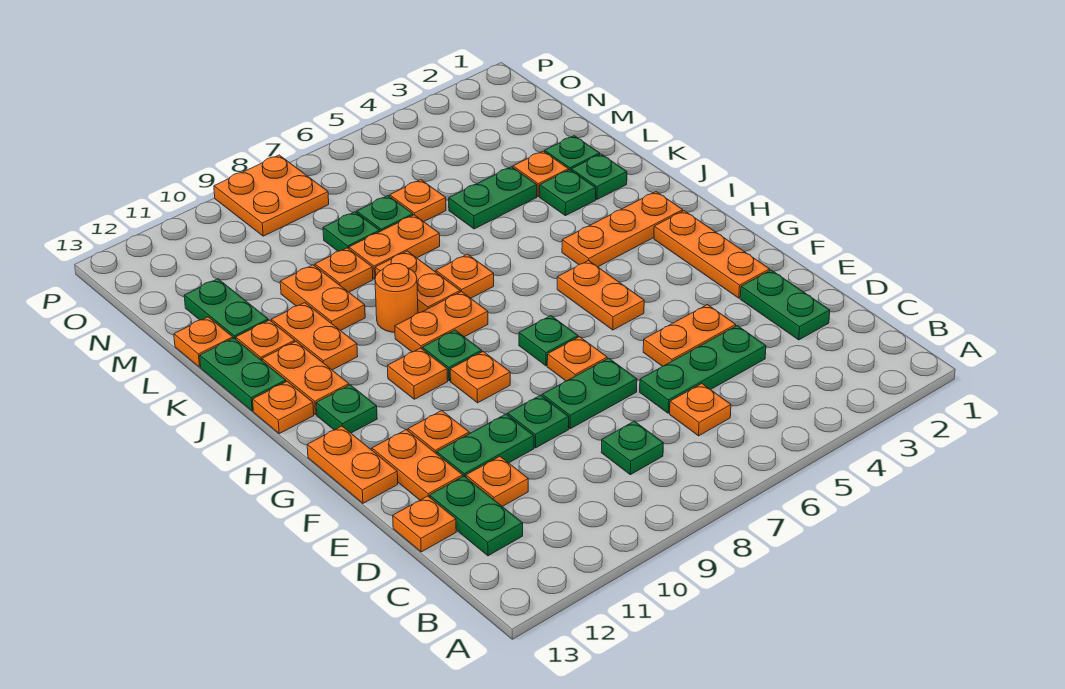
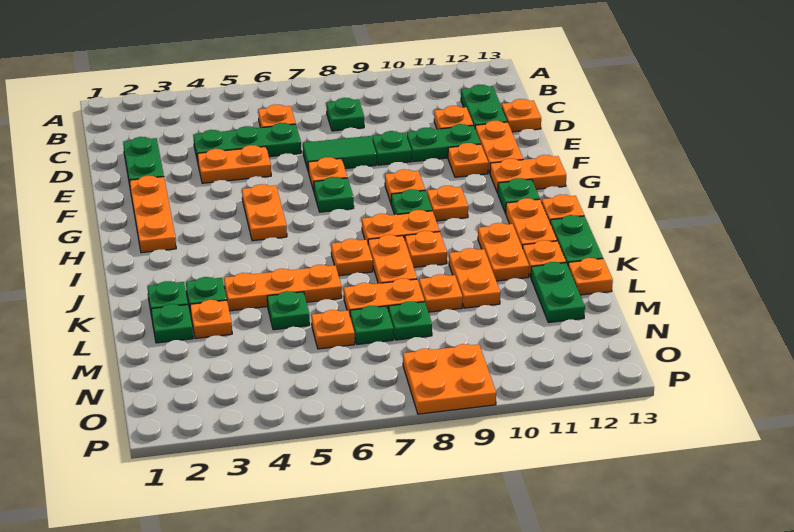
green plate E7:E8 level 1 -> green tile E7:E8 level 1
orange plate F13:G13 level 1 -> orange plate G12:G13 level 1
orange plate I2:I4 level 1 -> orange plate K4:K6 level 1
orange round brick J9 level 1 -> orange plate J9 level 1
green plate L4:L5 level 1 -> green plate L5 level 1

